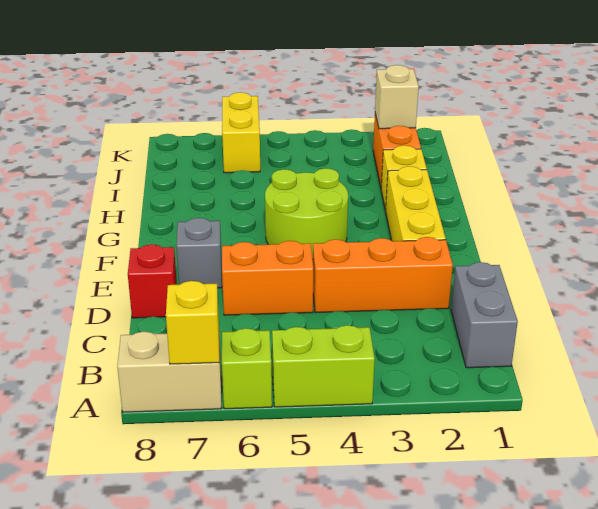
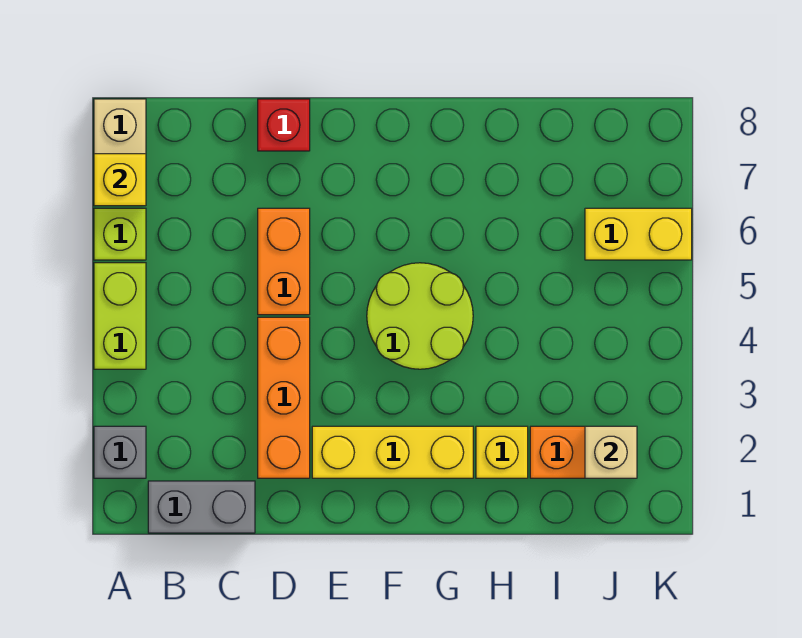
grey brick E7 level 1 -> grey brick A2 level 1

